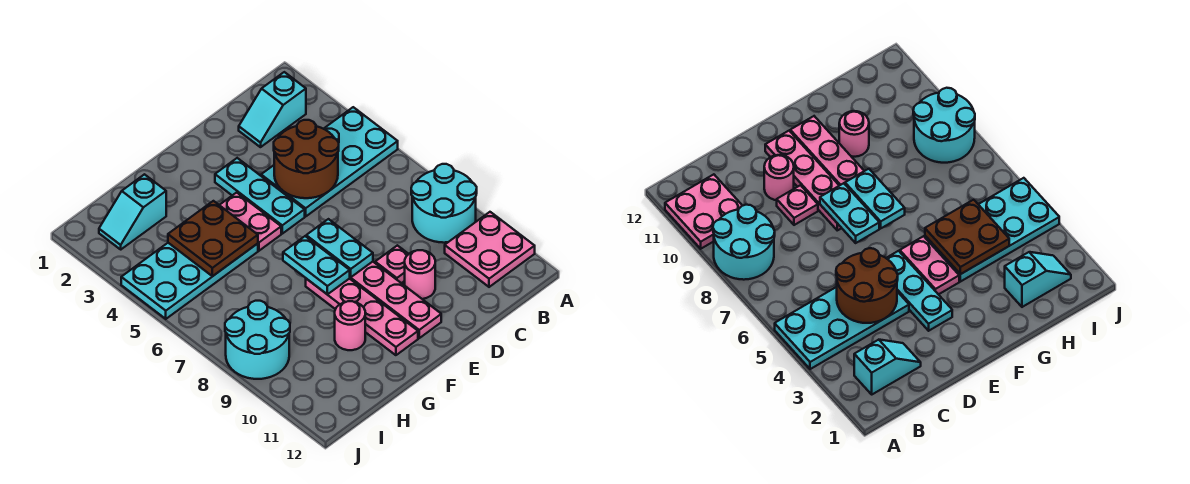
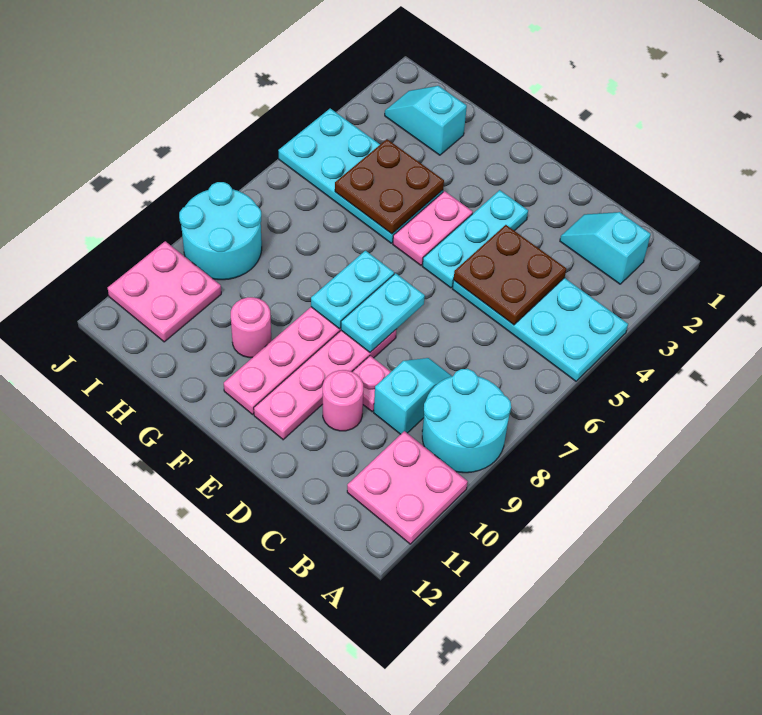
brown round brick C4:D5 level 2 -> brown plate C4:D5 level 2
none -> cyan slope C8:C9 level 1 top 9
none -> pink plate I10:J11 level 1

